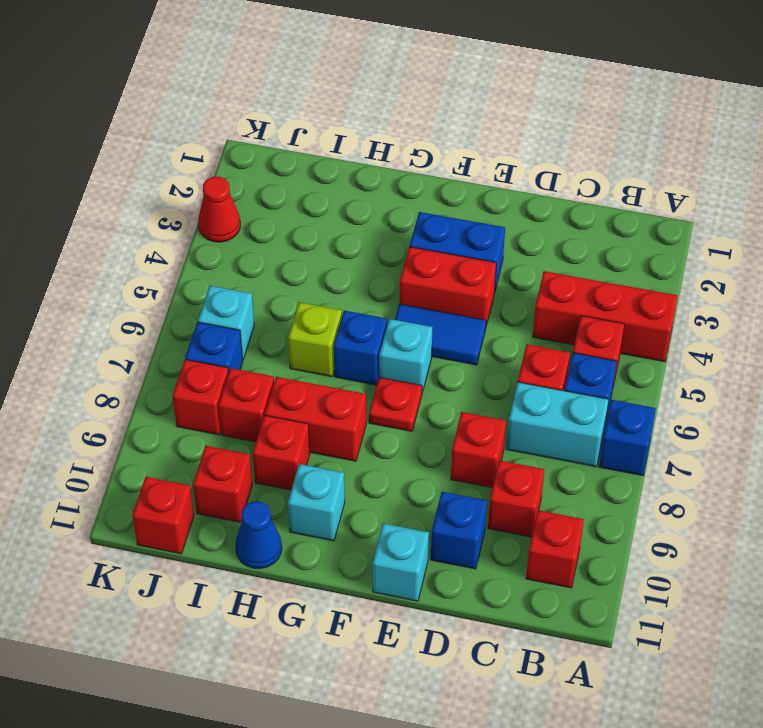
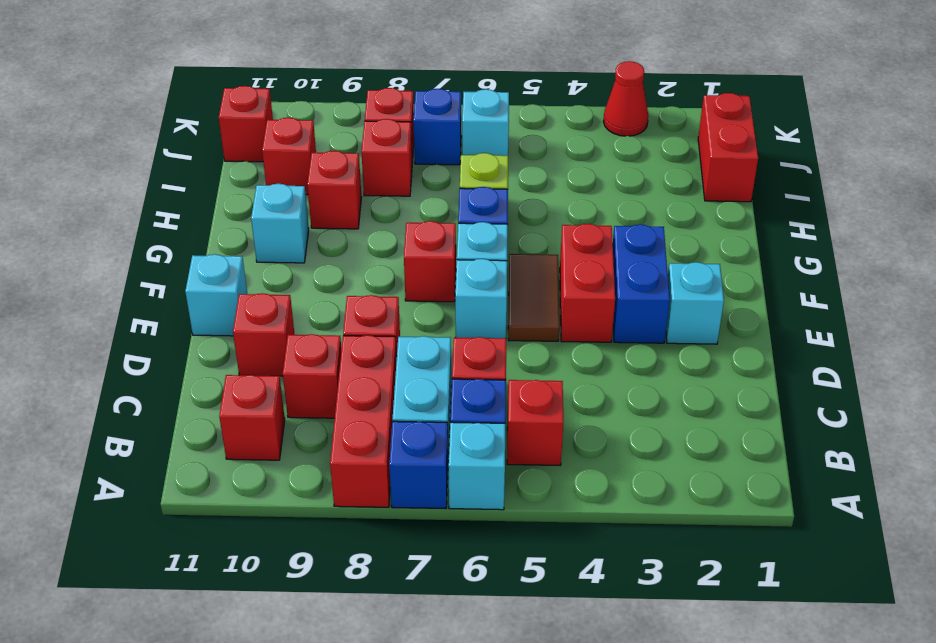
red brick A4:C4 level 1 -> red brick A8:C8 level 1
none -> cyan brick A6 level 1
blue brick D10 level 1 -> red brick D10 level 1
none -> cyan brick E2 level 1
blue tile E5:F5 level 1 -> brown tile E5:F5 level 1
none -> cyan brick E6 level 1
red plate F7 level 1 -> red brick F7 level 1
red brick G8:H8 level 1 -> red brick I1:J1 level 1
blue cone H11 level 1 -> none

